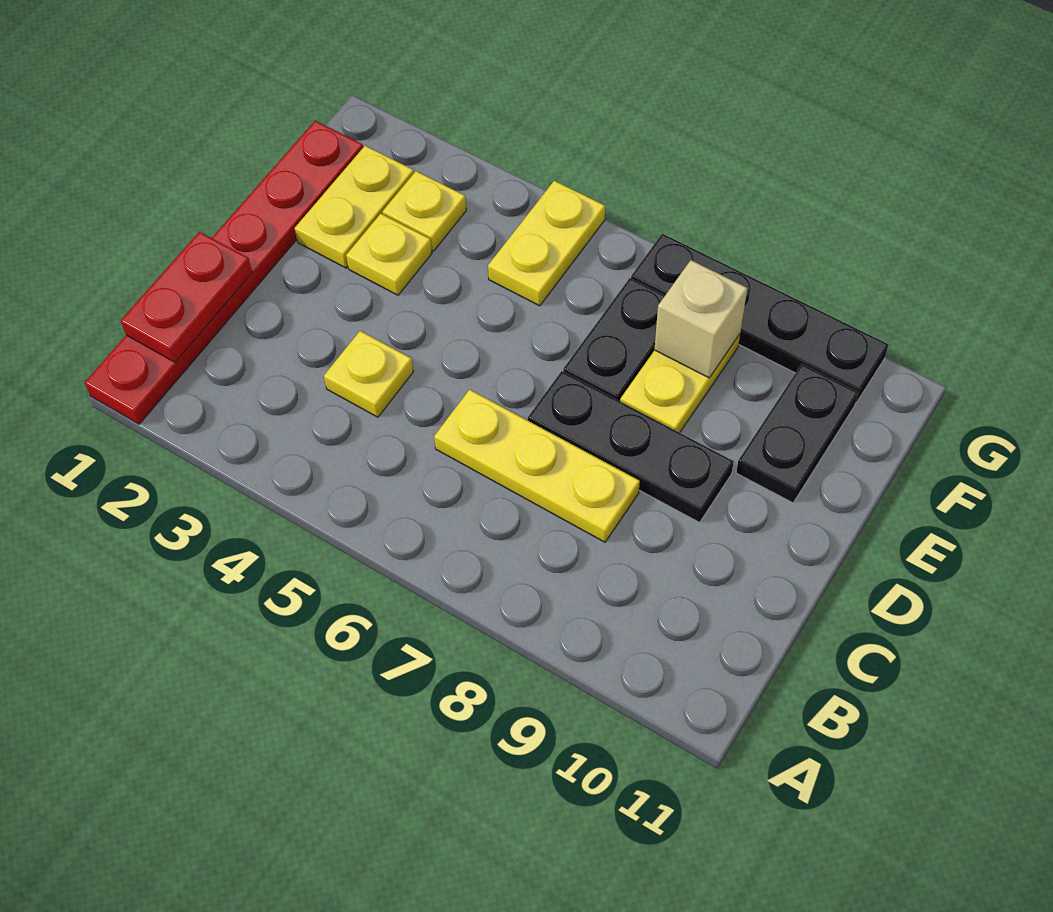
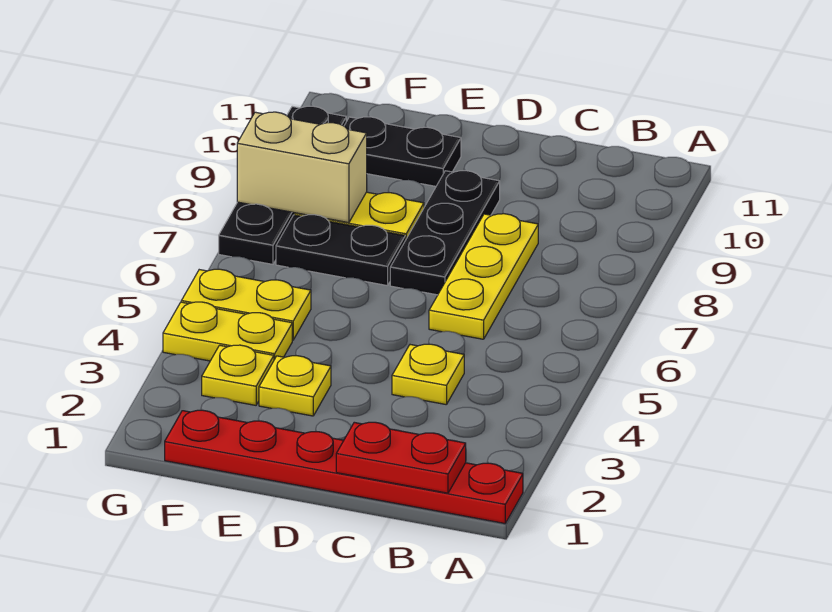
yellow plate E2:F2 level 1 -> yellow plate F4:G4 level 1
tan brick F8 level 2 -> tan brick F8:G8 level 2

